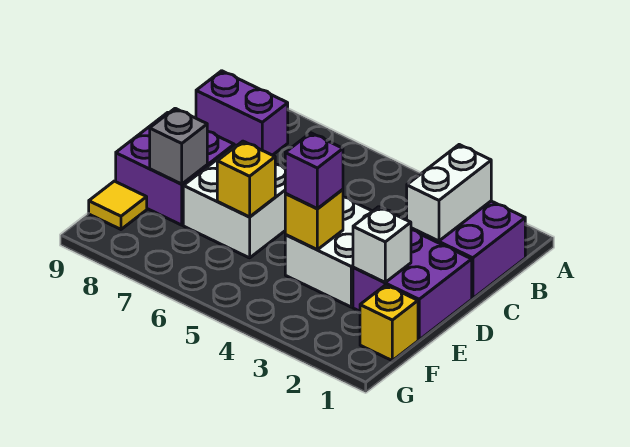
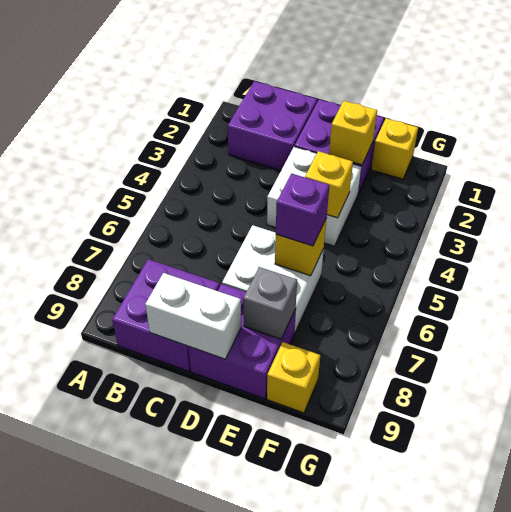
white brick B2:C2 level 2 -> white brick C9:D9 level 2
purple brick B8:B9 level 1 -> purple brick B8:C9 level 1
white brick E2 level 2 -> yellow brick E2 level 2
purple brick E4 level 3 -> purple brick E6 level 3
yellow tile F9 level 1 -> yellow brick F9 level 1

